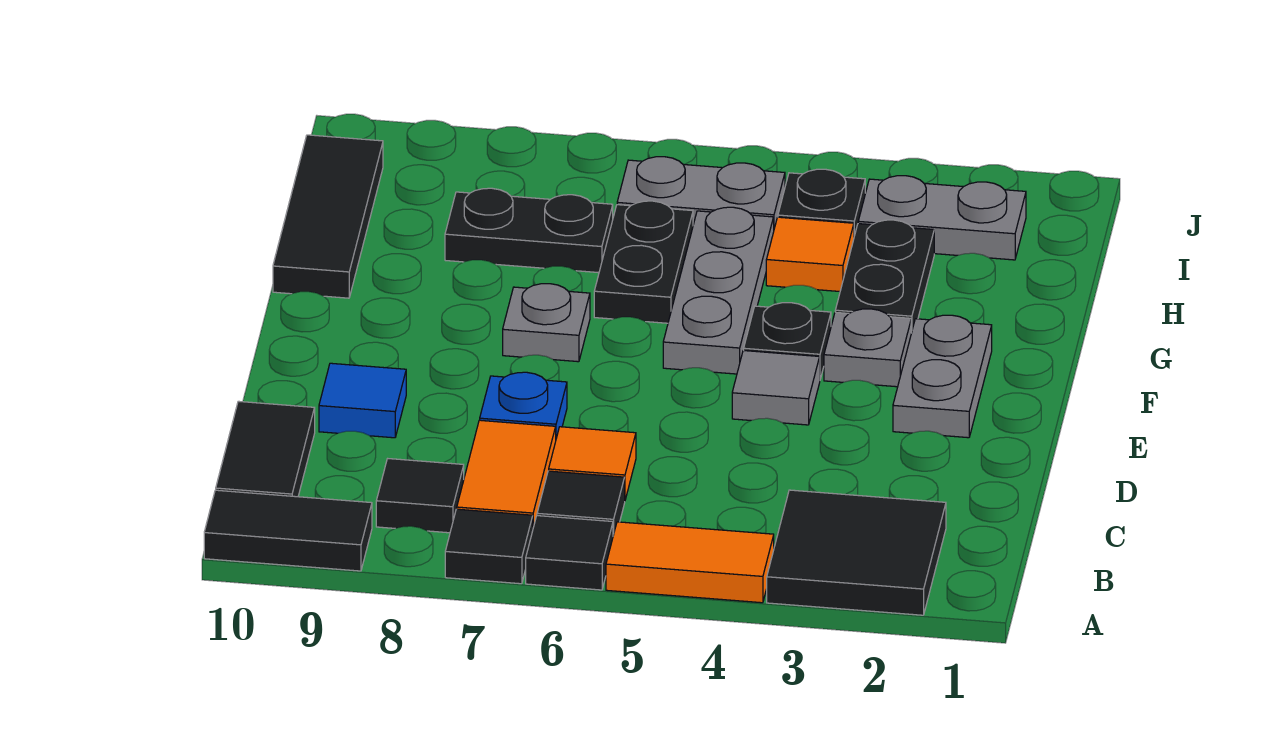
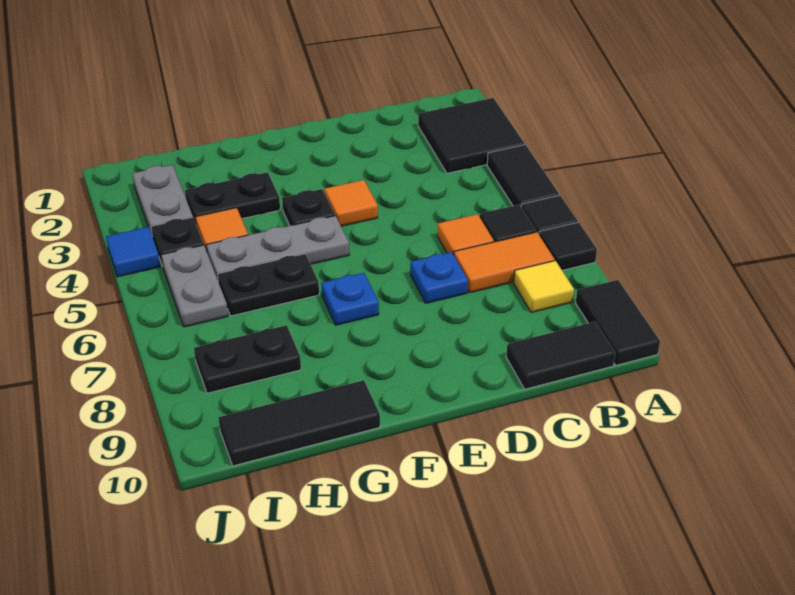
orange tile A4:A5 level 1 -> black tile A4:A5 level 1
black tile B8 level 1 -> yellow tile B8 level 1
blue tile D9 level 1 -> blue tile J4 level 1
grey plate E2:F2 level 1 -> none
grey tile E4 level 1 -> orange tile E4 level 1
grey plate F3 level 1 -> none
grey plate F7 level 1 -> blue plate F7 level 1
black plate H7:H8 level 1 -> black plate H8:I8 level 1

